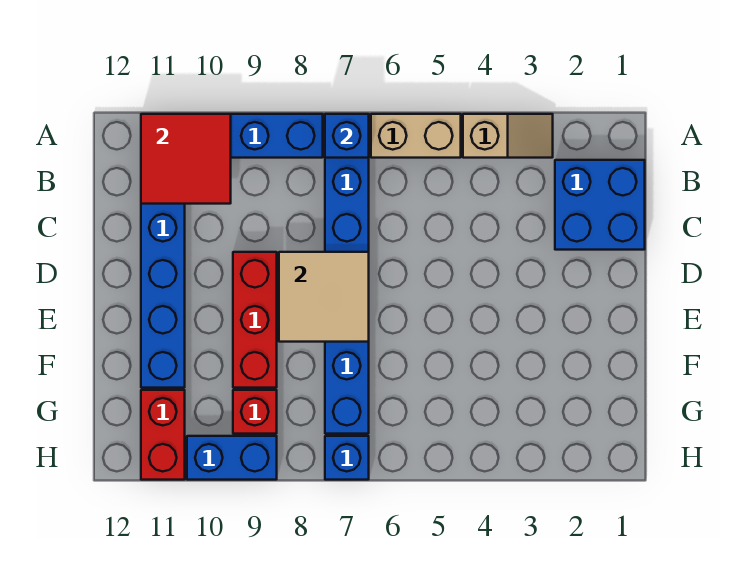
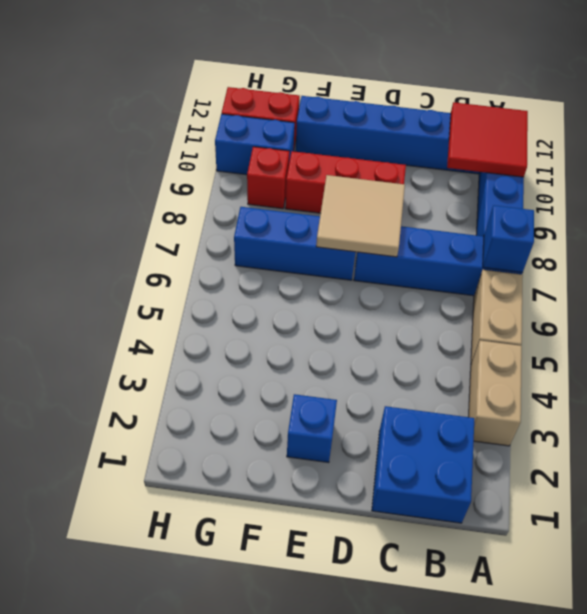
tan slope A3:A4 level 1 top 4 -> tan brick A3:A4 level 1
blue brick H7 level 1 -> blue brick E2 level 1
blue brick H9:H10 level 1 -> blue brick G10:H10 level 1

